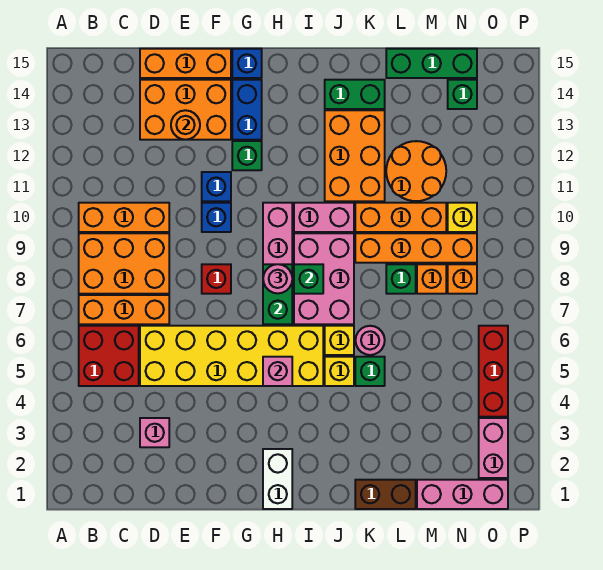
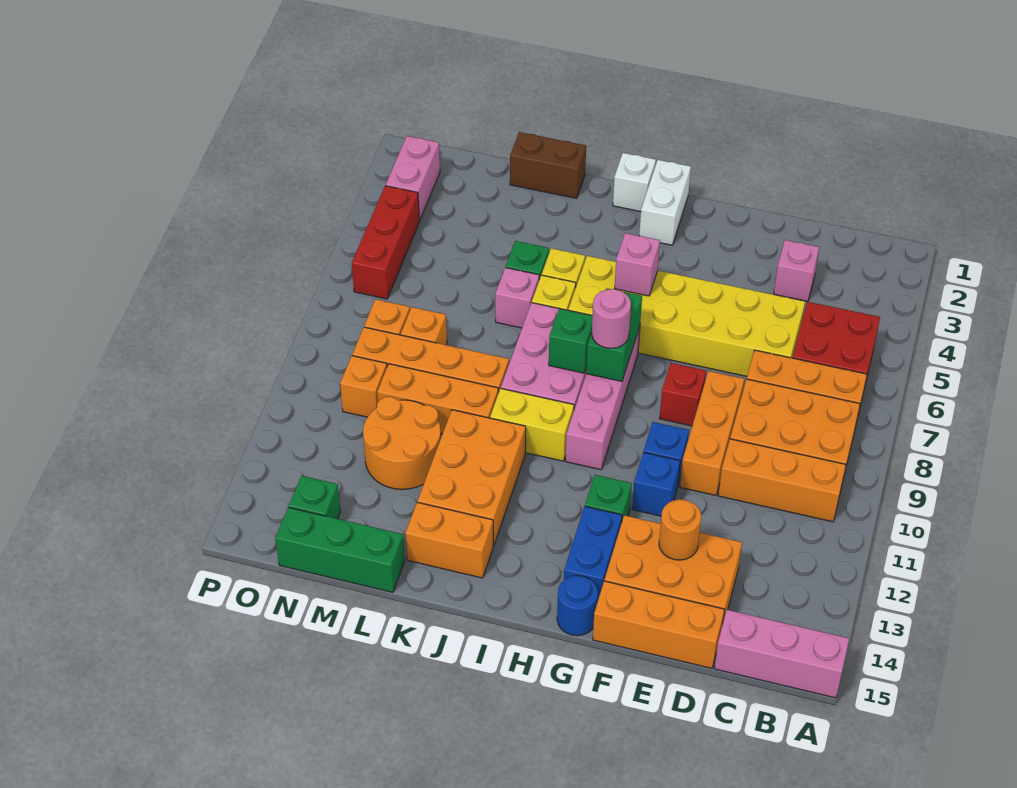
none -> orange brick E8:E10 level 1
blue brick G15 level 1 -> blue round brick G15 level 1
none -> white brick I1 level 1
pink brick I10:J10 level 1 -> yellow brick I10:J10 level 1
green brick J14:K14 level 1 -> orange brick J14:K14 level 1
pink round brick K6 level 1 -> pink brick K6 level 1
green brick L8 level 1 -> none
pink brick M1:O1 level 1 -> pink brick A15:C15 level 1
yellow brick N10 level 1 -> orange brick N10 level 1

